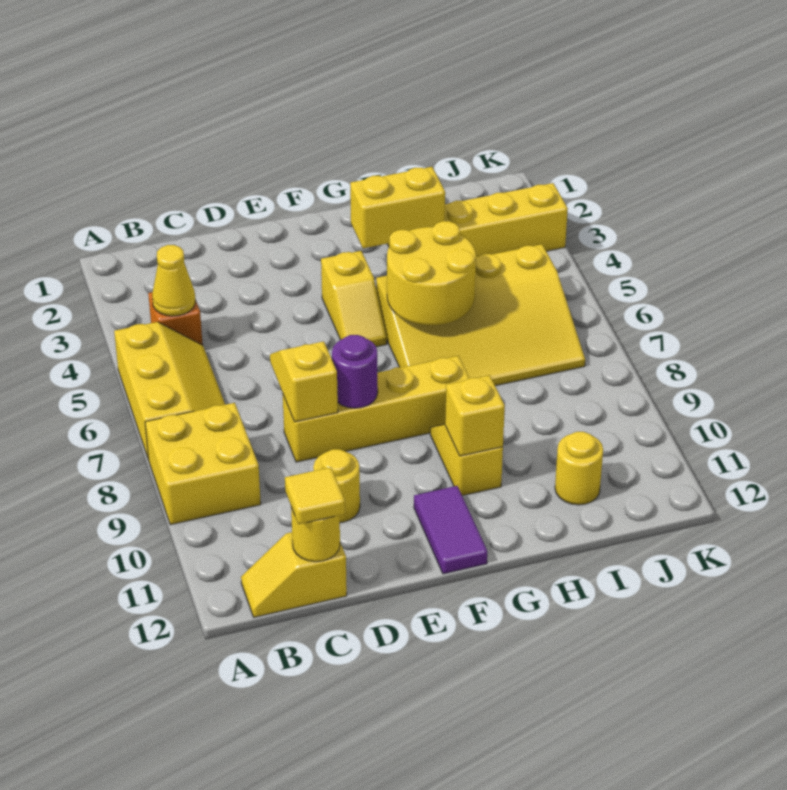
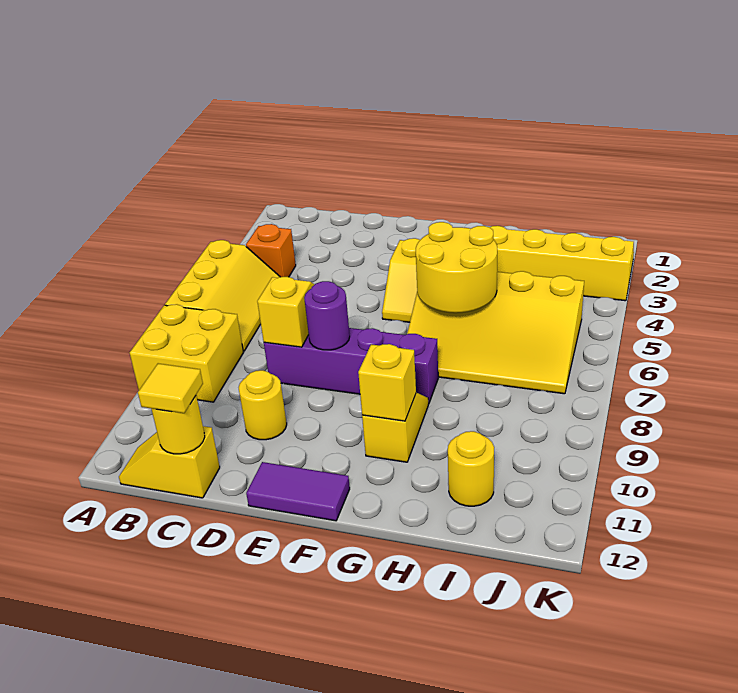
yellow cone B4 level 2 -> none
yellow brick D8:G8 level 1 -> purple brick D8:G8 level 1
purple tile F11:F12 level 1 -> purple tile E12:F12 level 1
yellow brick G3:H3 level 2 -> none

